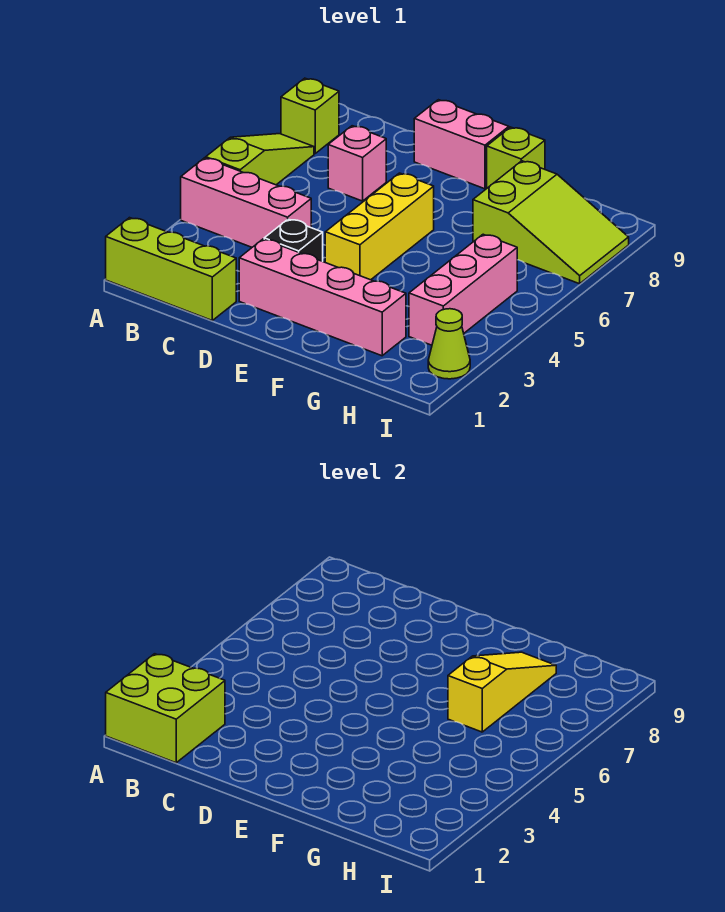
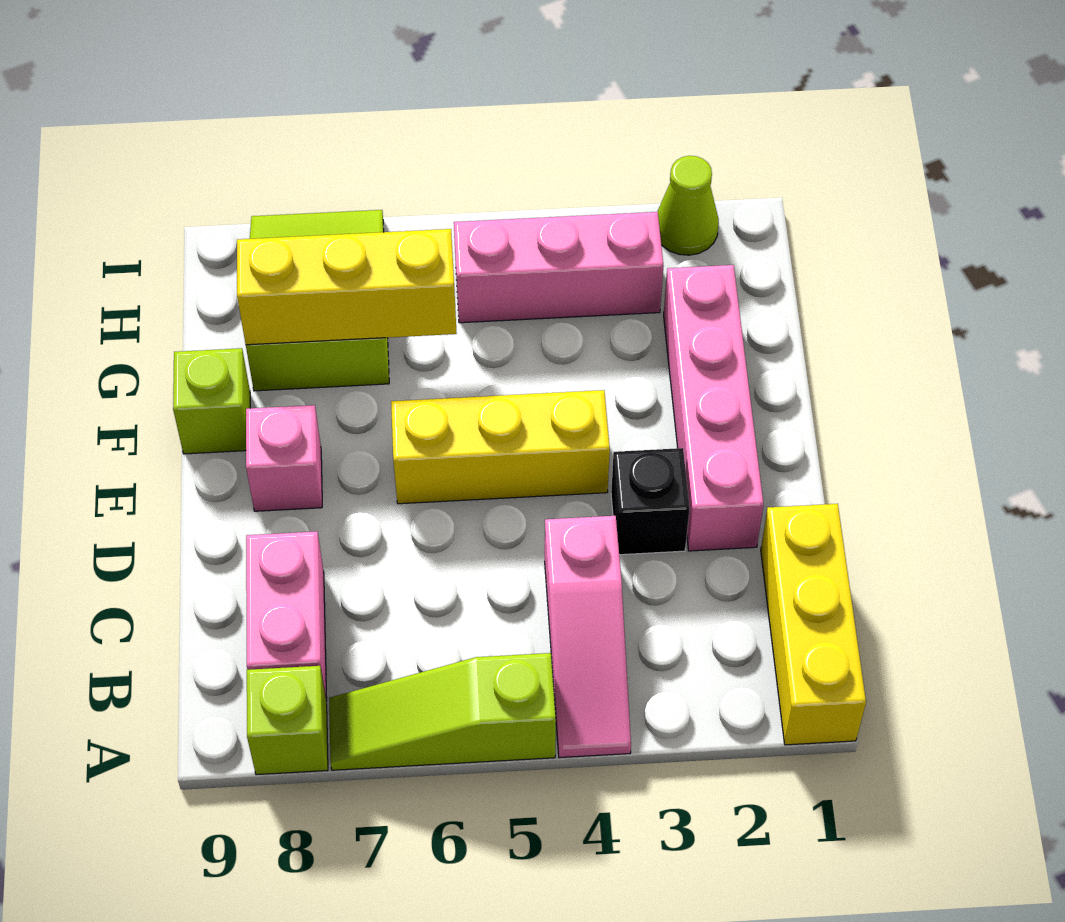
lime brick A1:C1 level 1 -> yellow brick A1:C1 level 1
lime brick A1:B2 level 2 -> none
pink brick A4:C4 level 1 -> pink slope A4:C4 level 1 top C
pink brick C7 level 1 -> pink brick E8 level 1
pink brick D9:E9 level 1 -> pink brick B8:C8 level 1
yellow slope G6:G8 level 2 top 6 -> yellow brick G6:G8 level 2

